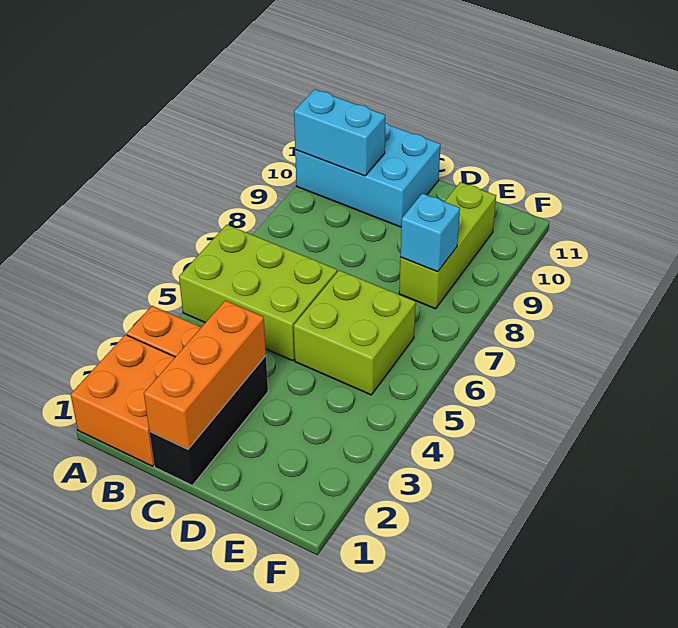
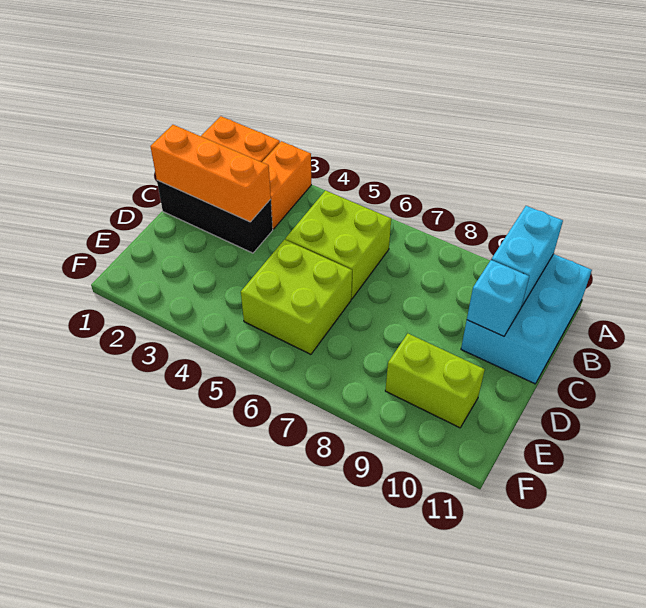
lime brick A5:C6 level 1 -> lime brick B5:C6 level 1
lime brick E8:E10 level 1 -> lime brick E9:E10 level 1
cyan brick E8 level 2 -> cyan brick C10 level 2

